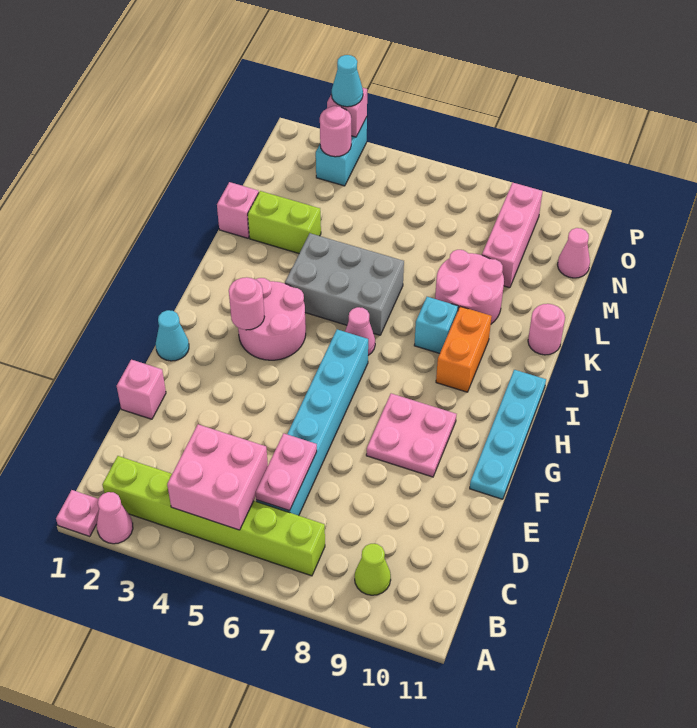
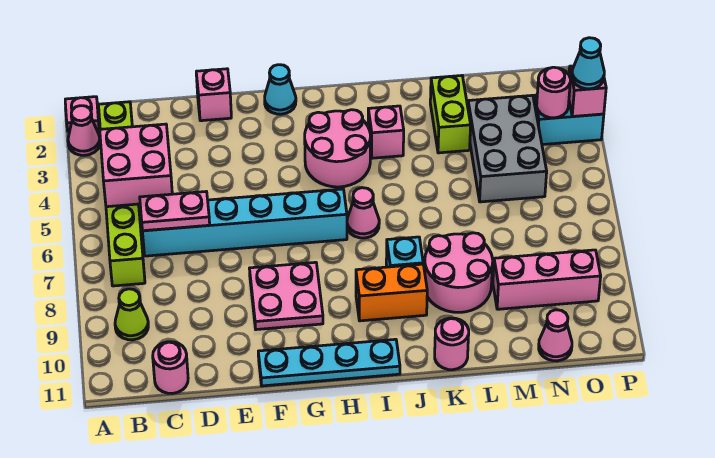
pink round brick H3 level 2 -> pink round brick C11 level 1
grey brick J4:K6 level 1 -> grey brick M3:N5 level 1
pink brick L1 level 1 -> pink brick J3 level 1

